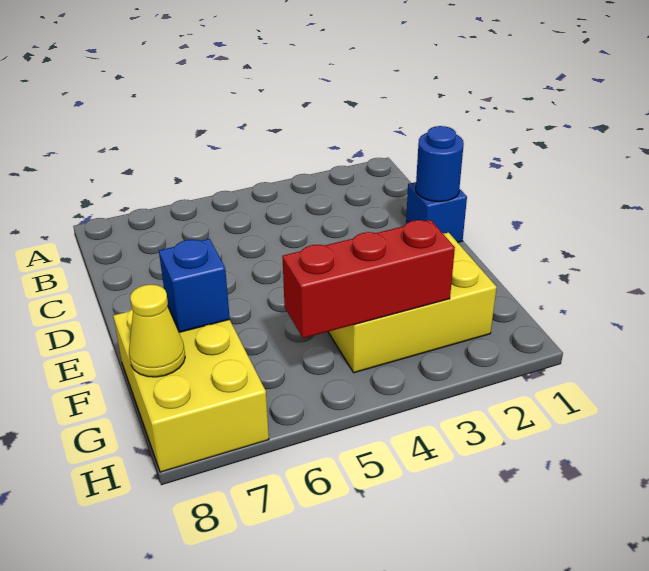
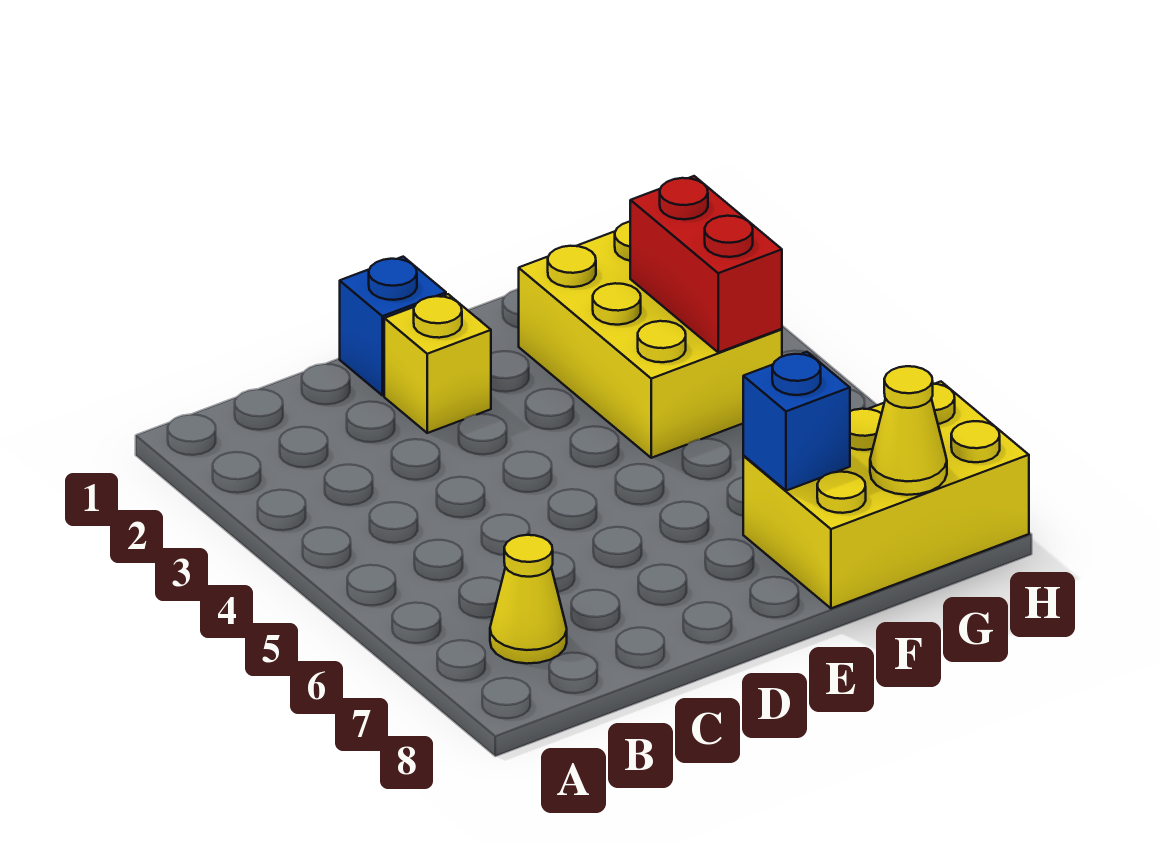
none -> yellow cone B7 level 1
blue round brick D1 level 2 -> none
none -> yellow brick D2 level 1
red brick G3:G5 level 2 -> red brick G3:G4 level 2

